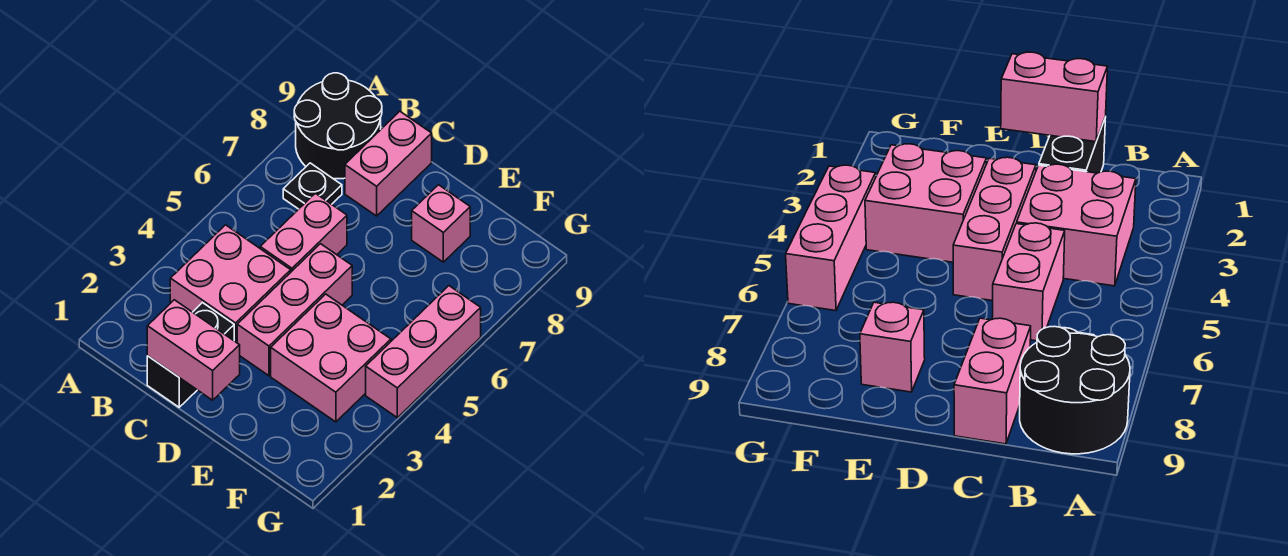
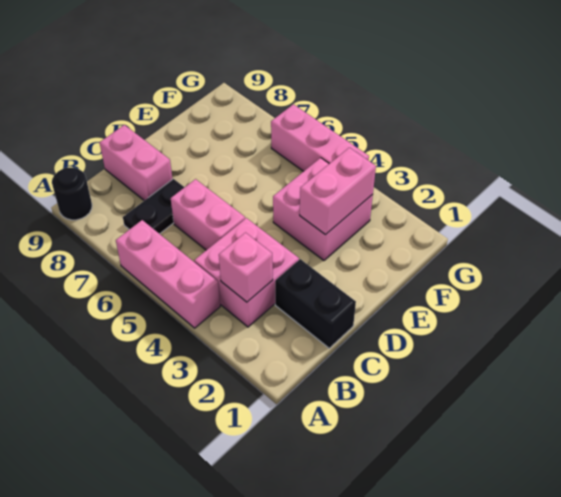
black round brick A8:B9 level 1 -> black round brick A9 level 1
black plate B7 level 1 -> black plate B7:C7 level 1
pink brick C1:D1 level 2 -> pink brick E3:F3 level 2
pink brick D3:D5 level 1 -> pink brick A4:A6 level 1
pink brick E8 level 1 -> pink brick B3 level 2

